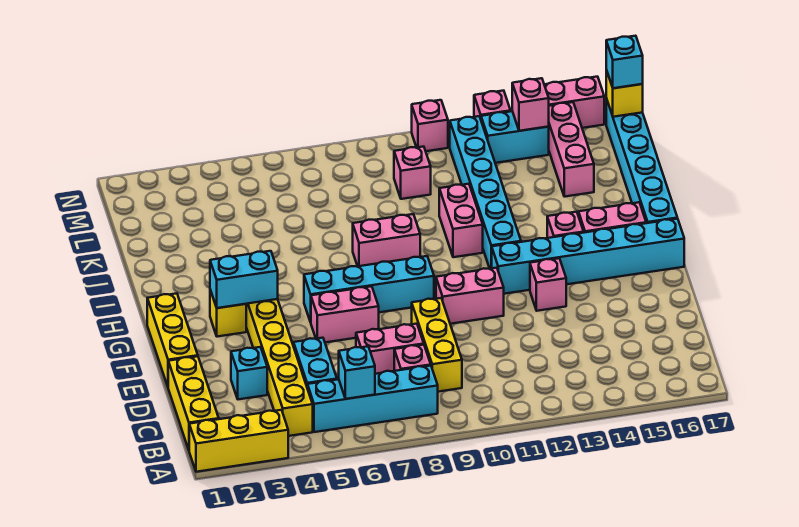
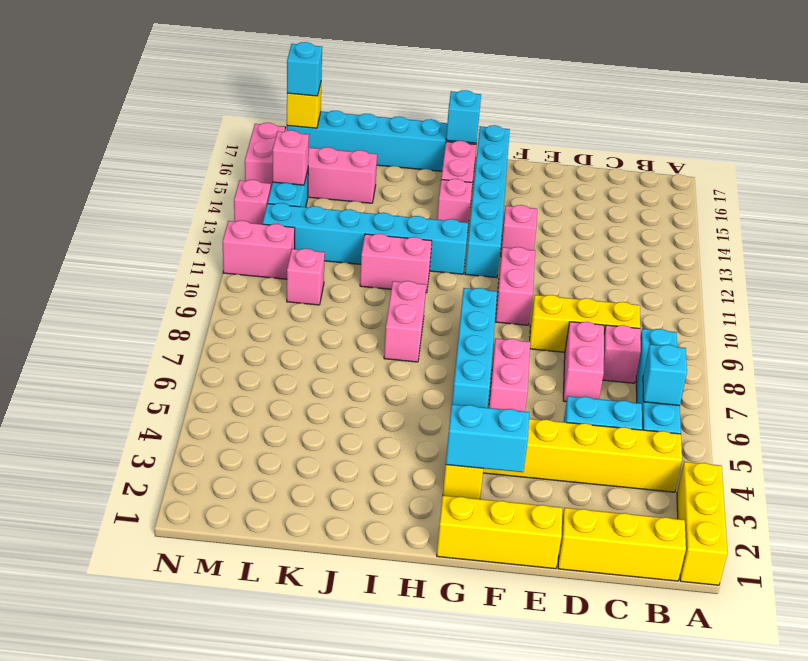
cyan brick D3 level 1 -> cyan brick H17 level 2
cyan brick G3:G4 level 2 -> cyan brick F3:G3 level 2
pink brick N11 level 1 -> pink brick M11:N11 level 1

